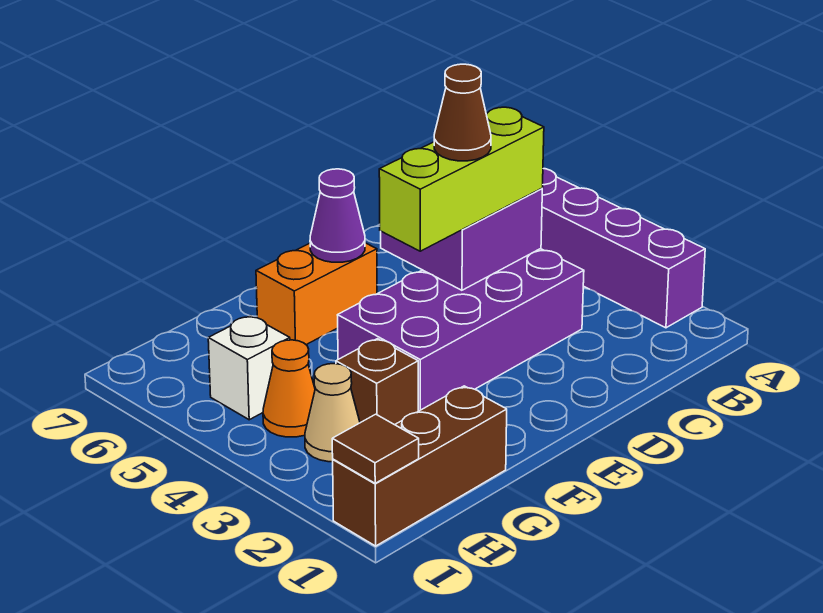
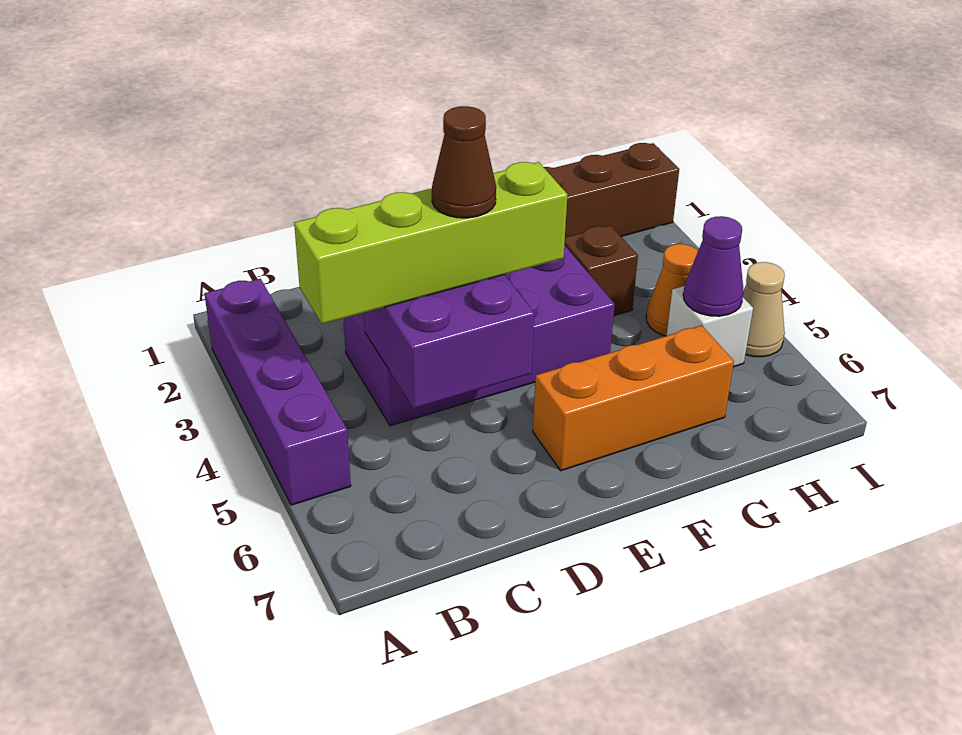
lime brick C4:E4 level 3 -> lime brick B4:E4 level 3
orange brick E6:F6 level 1 -> orange brick E6:G6 level 1
purple cone E6 level 2 -> purple cone H5 level 2
tan cone H3 level 1 -> tan cone I5 level 1
brown tile I1 level 2 -> none

